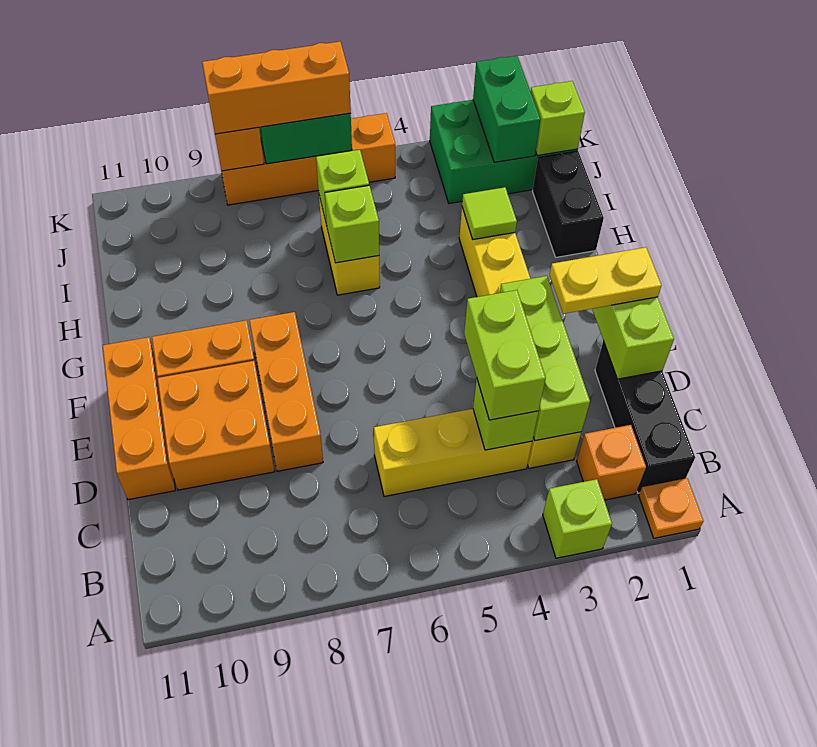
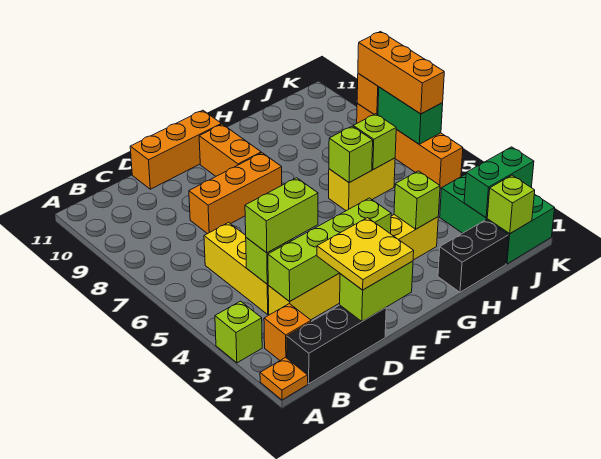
lime brick C3:E3 level 2 -> lime brick C3:F3 level 2
orange brick D9:E10 level 1 -> none
yellow plate E1:E2 level 3 -> yellow plate D1:E2 level 3
lime tile H3 level 2 -> lime brick H3 level 2

